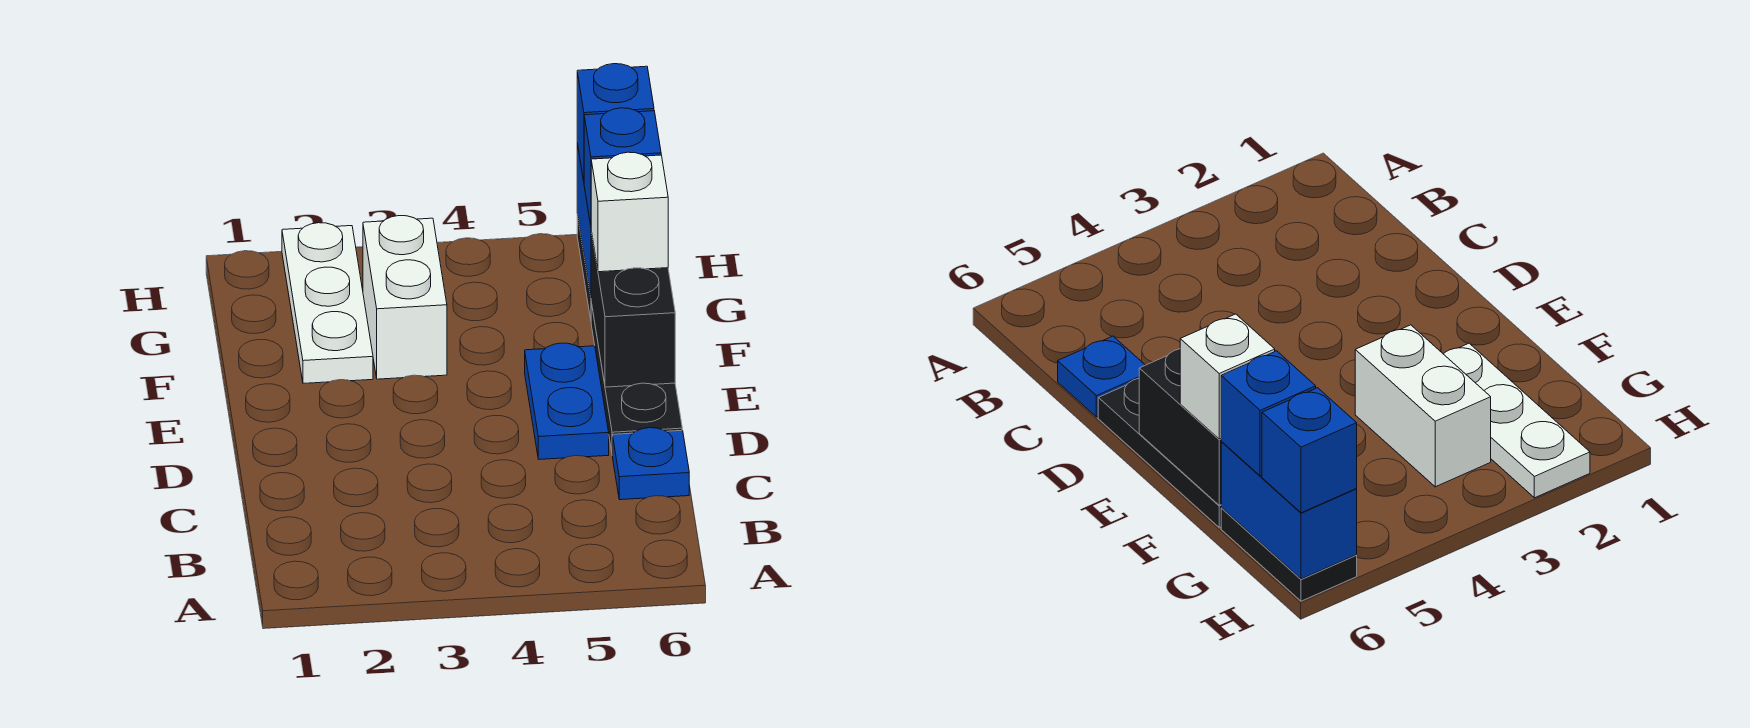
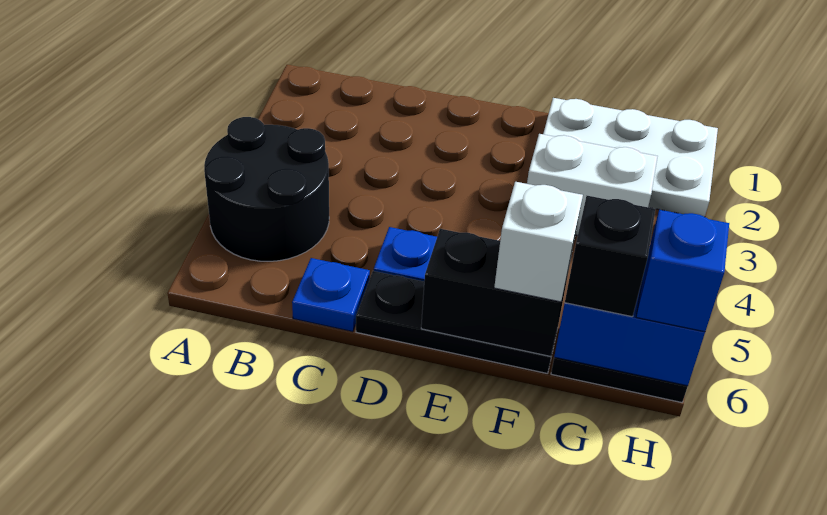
none -> black round brick A4:B5 level 1
white plate F2:H2 level 1 -> white plate F1:H2 level 1
blue brick G6 level 3 -> black brick G6 level 3

